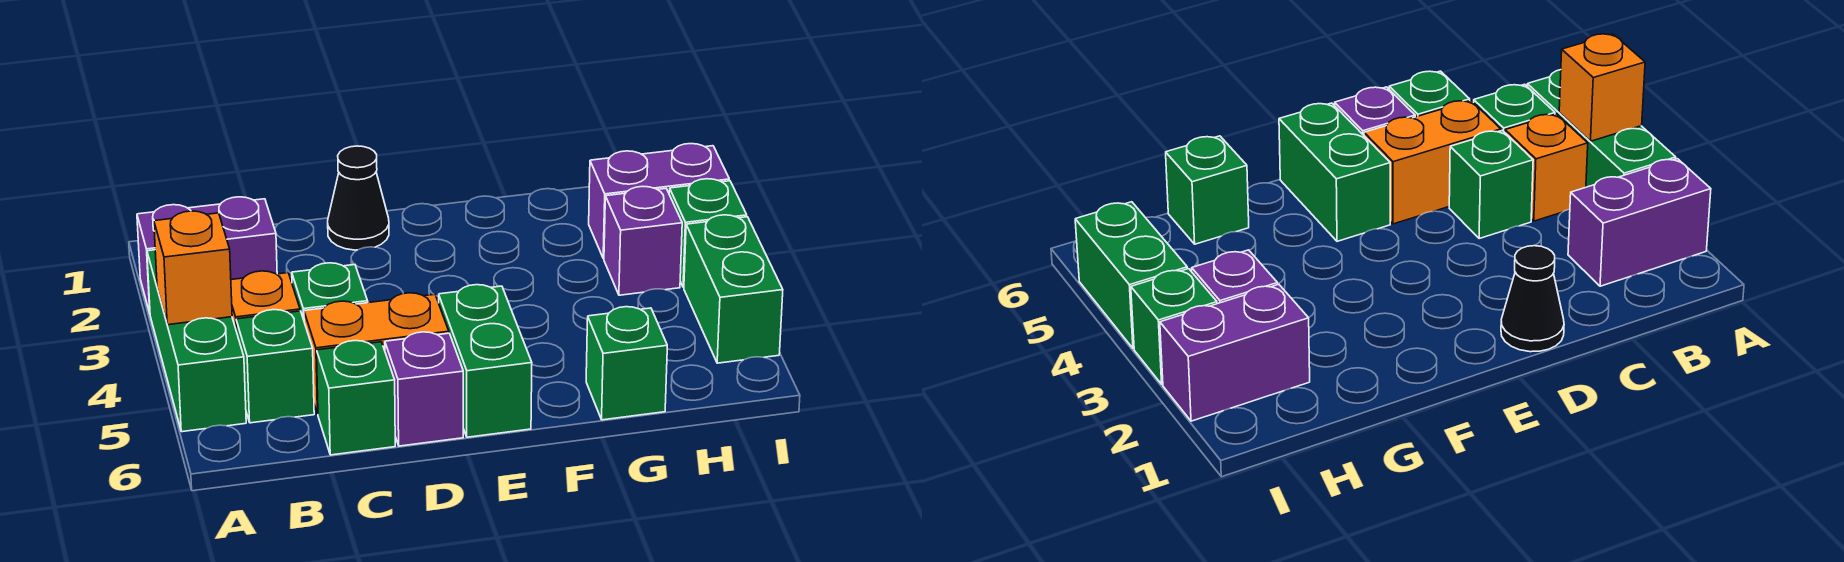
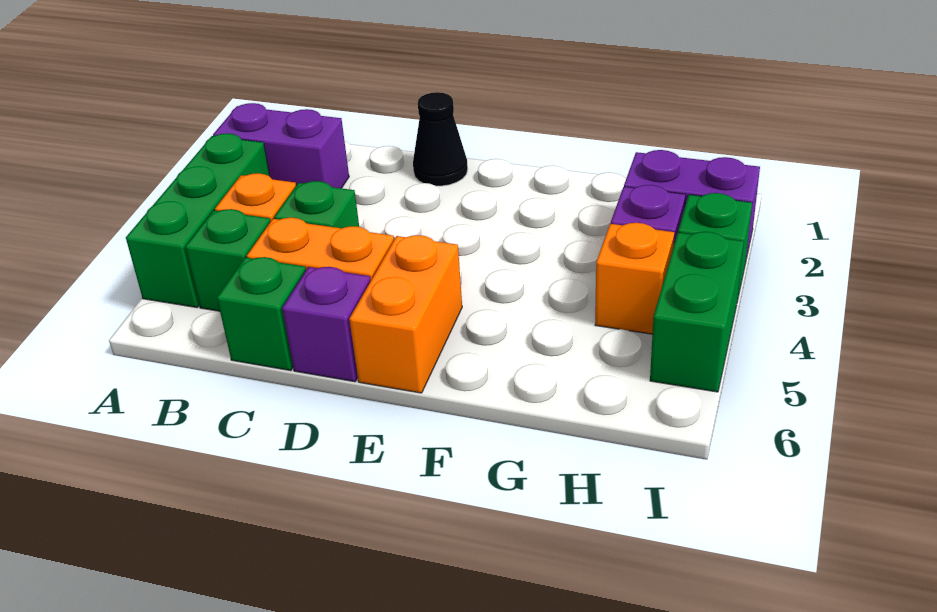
orange brick A4 level 2 -> orange brick H4 level 1
green brick E5:E6 level 1 -> orange brick E5:E6 level 1
green brick G6 level 1 -> none

